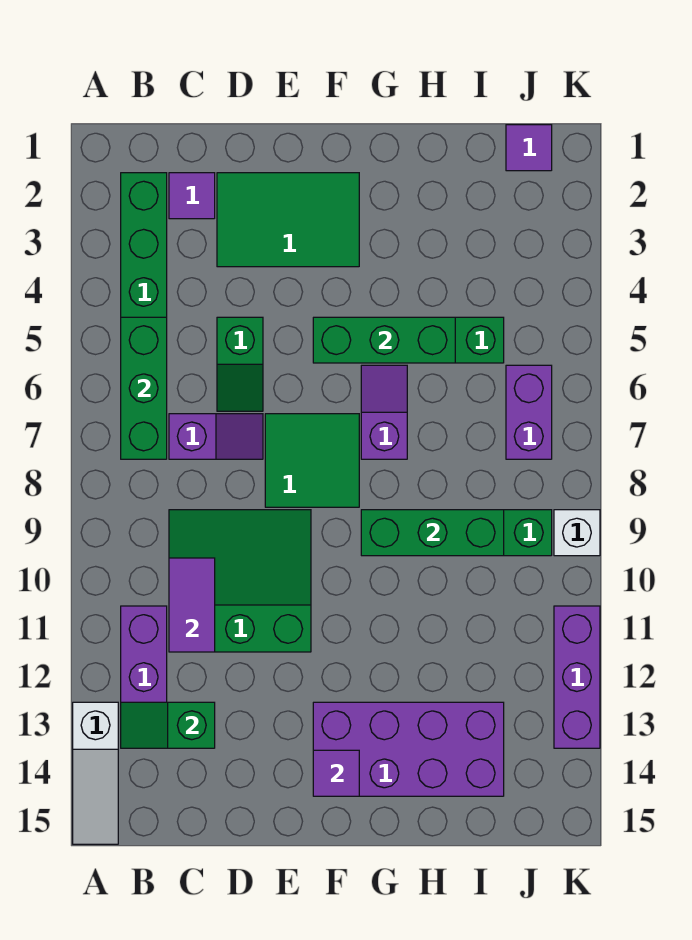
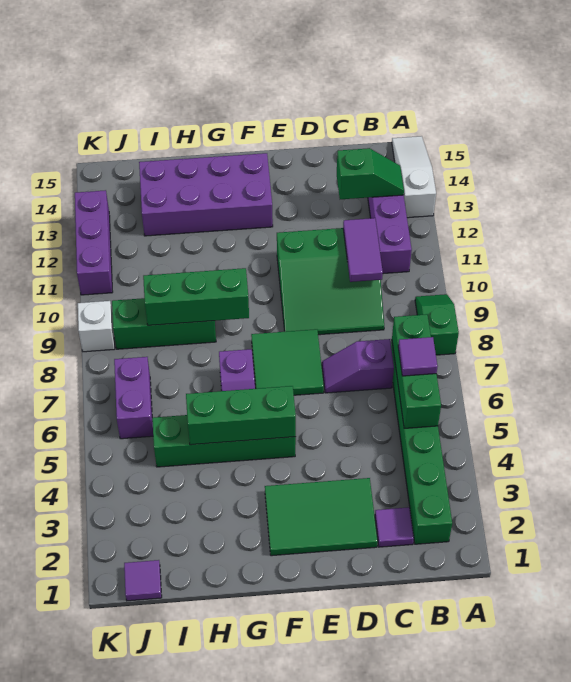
green slope D5:D6 level 1 top 5 -> green slope A8:A9 level 1 top 8
purple tile F14 level 2 -> purple tile B6 level 3

